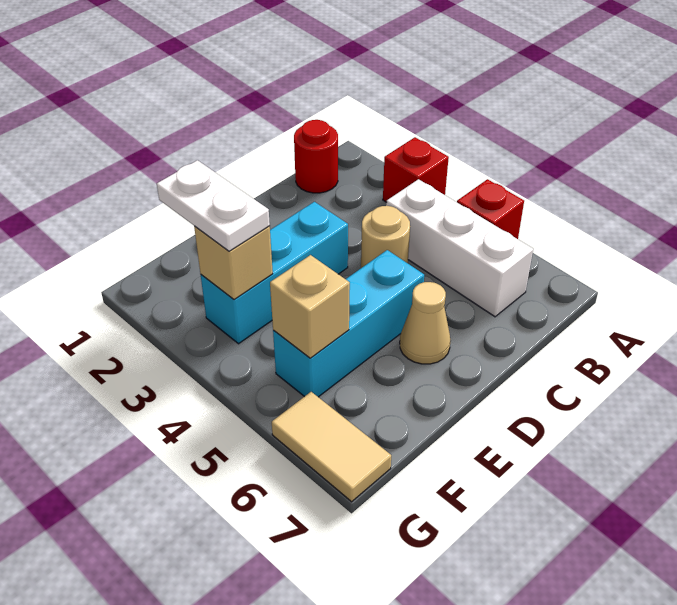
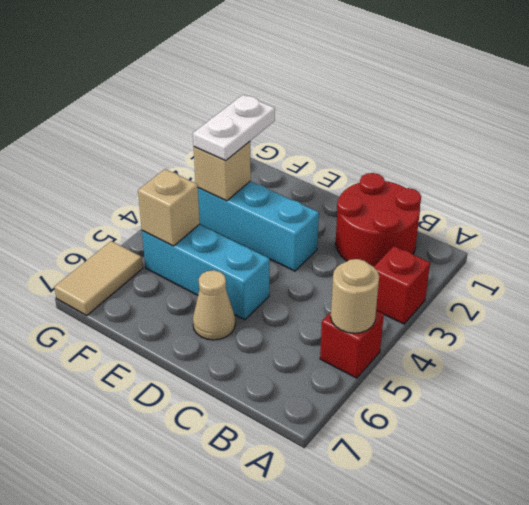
red round brick B1 level 1 -> red round brick B1:C2 level 1
white brick B4:B6 level 1 -> none
tan round brick C4 level 1 -> tan round brick A5 level 2

